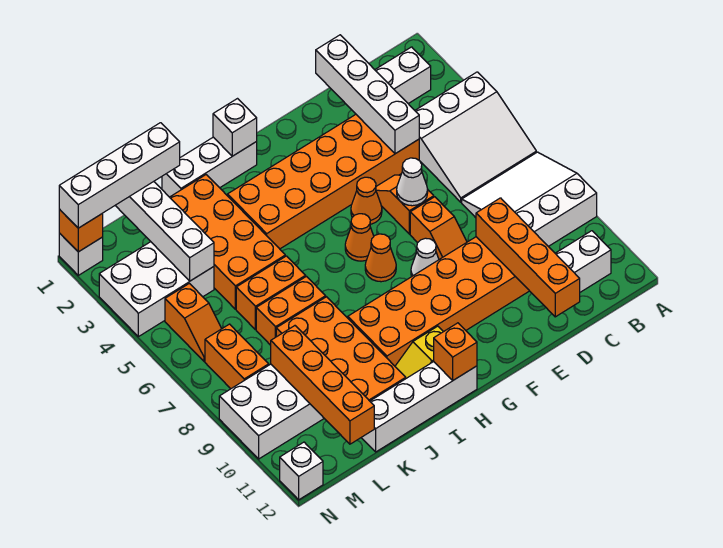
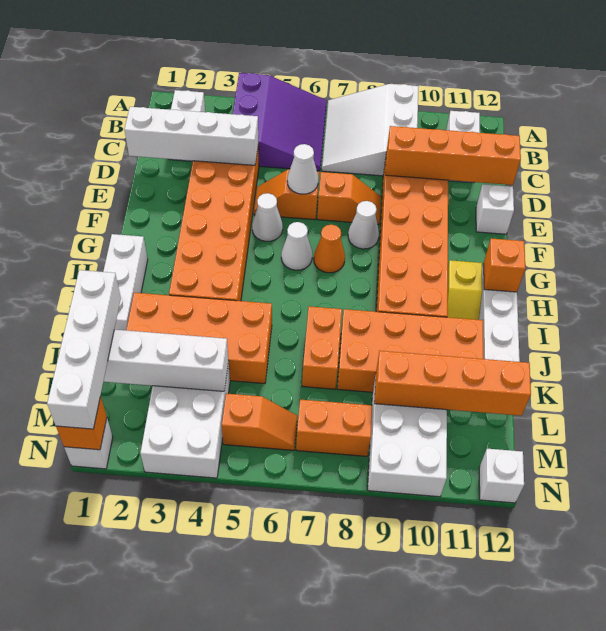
white slope A4:C6 level 1 top 4 -> purple slope A4:C6 level 1 top 4
orange cone F5 level 1 -> white cone F5 level 1
orange cone G6 level 1 -> white cone G6 level 1
white brick H1 level 2 -> white brick E12 level 1
orange brick J6:K6 level 1 -> none

